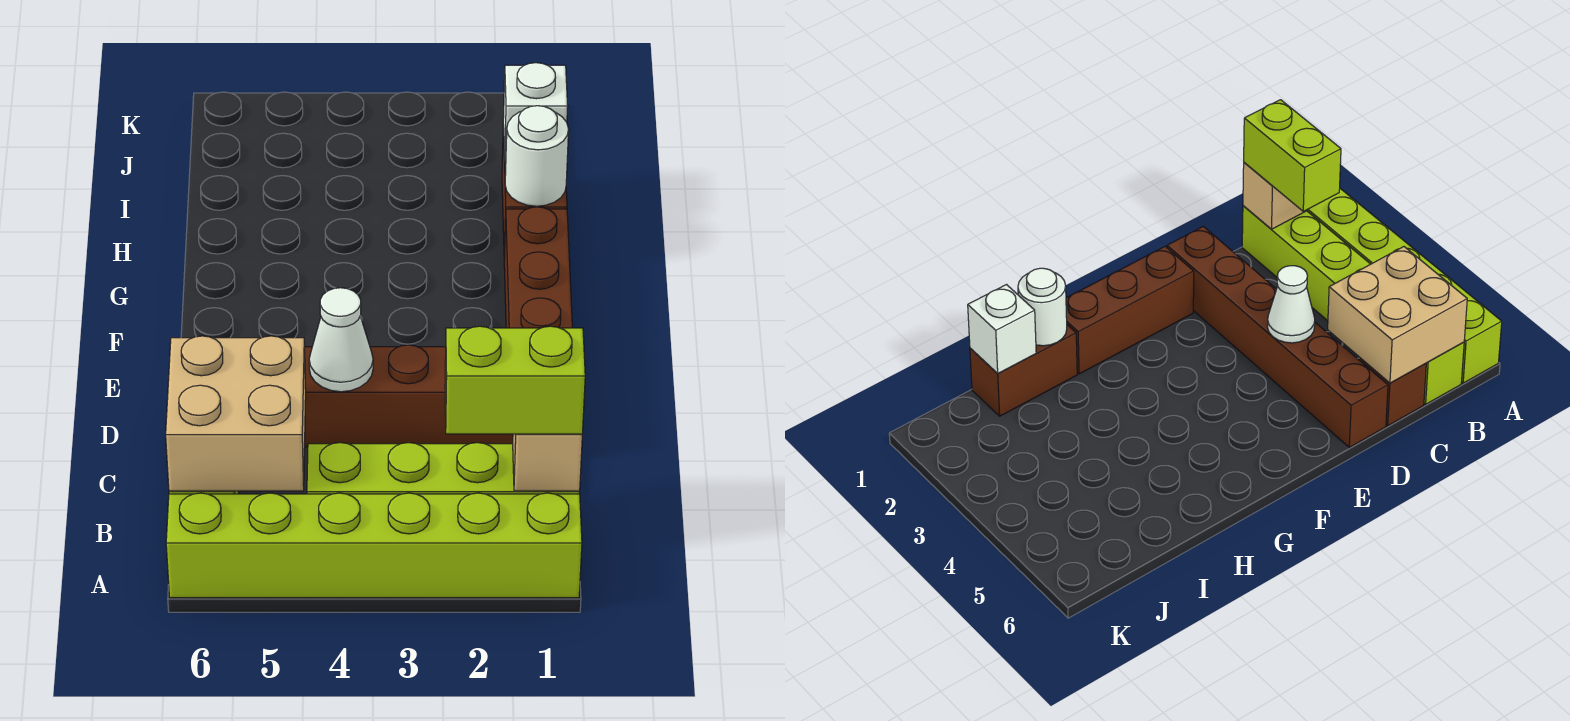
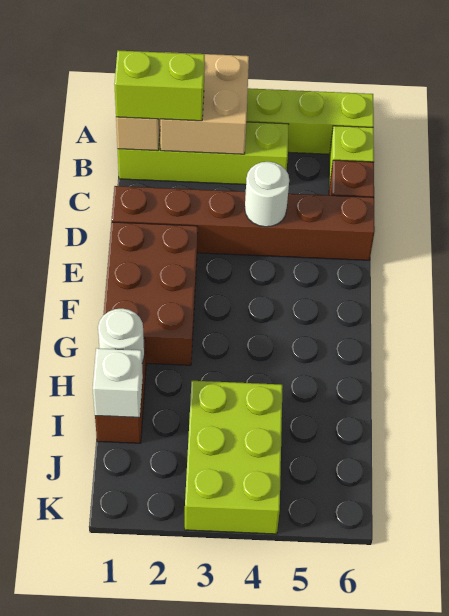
tan brick B5:C6 level 2 -> tan brick A2:B3 level 2
white cone D4 level 2 -> white round brick D4 level 2
brown brick E1:G1 level 1 -> brown brick E1:G2 level 1
none -> lime brick I3:K4 level 1

